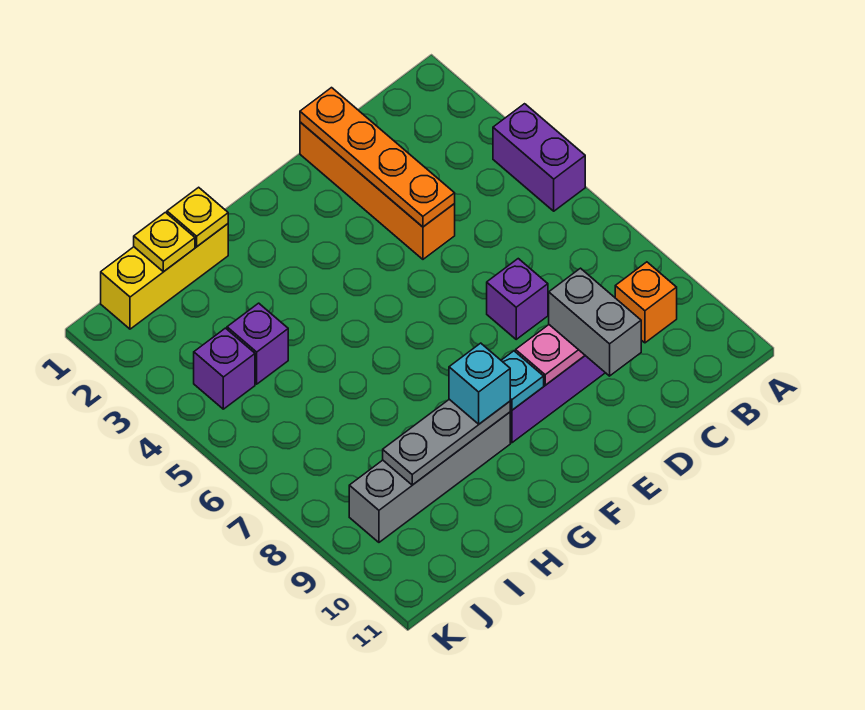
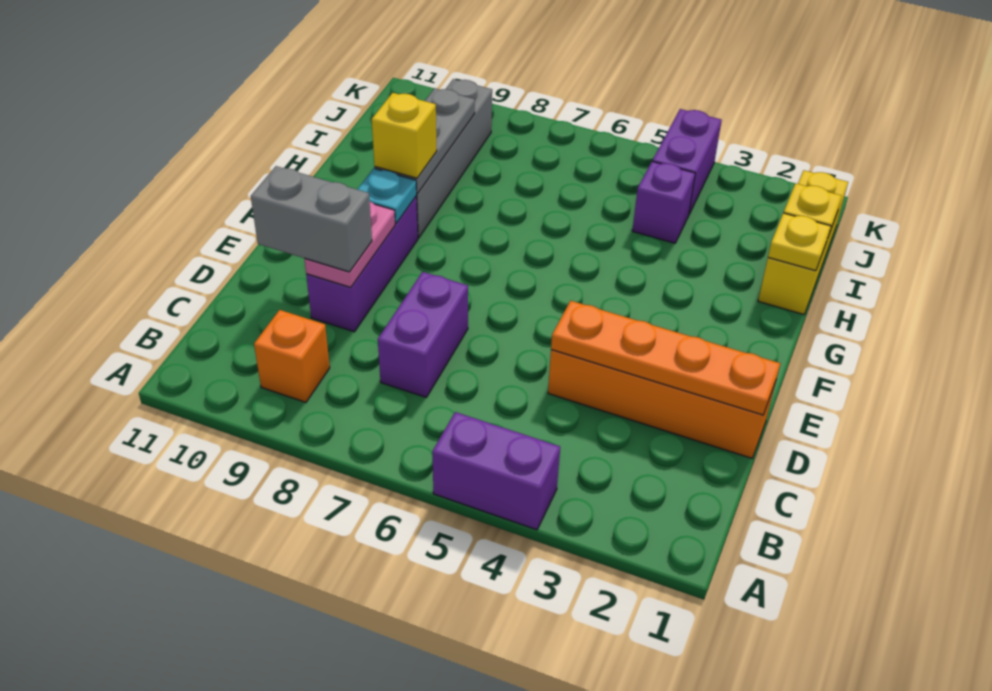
purple brick D7 level 1 -> purple brick C7:D7 level 1
cyan brick G9 level 3 -> yellow brick G9 level 3
purple brick J4 level 1 -> purple brick J4:K4 level 1

